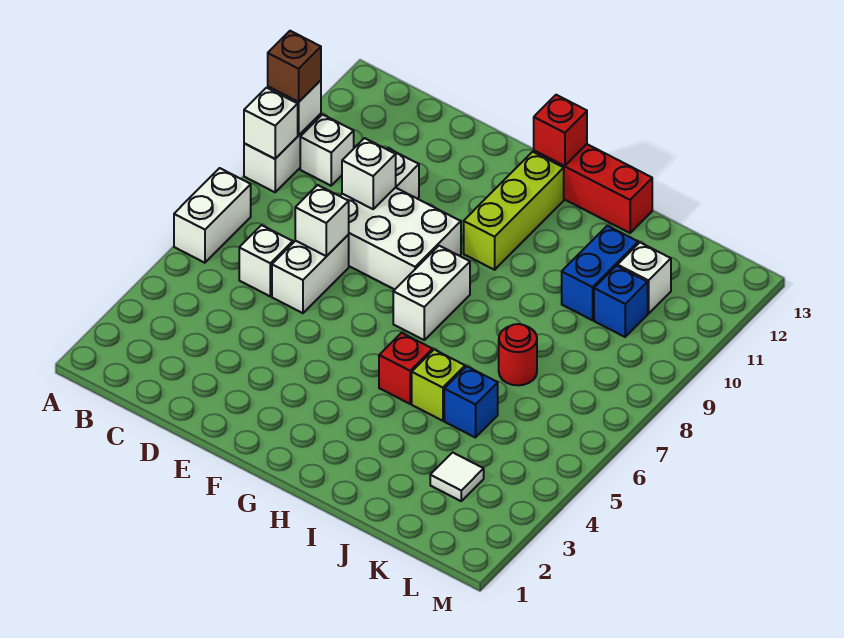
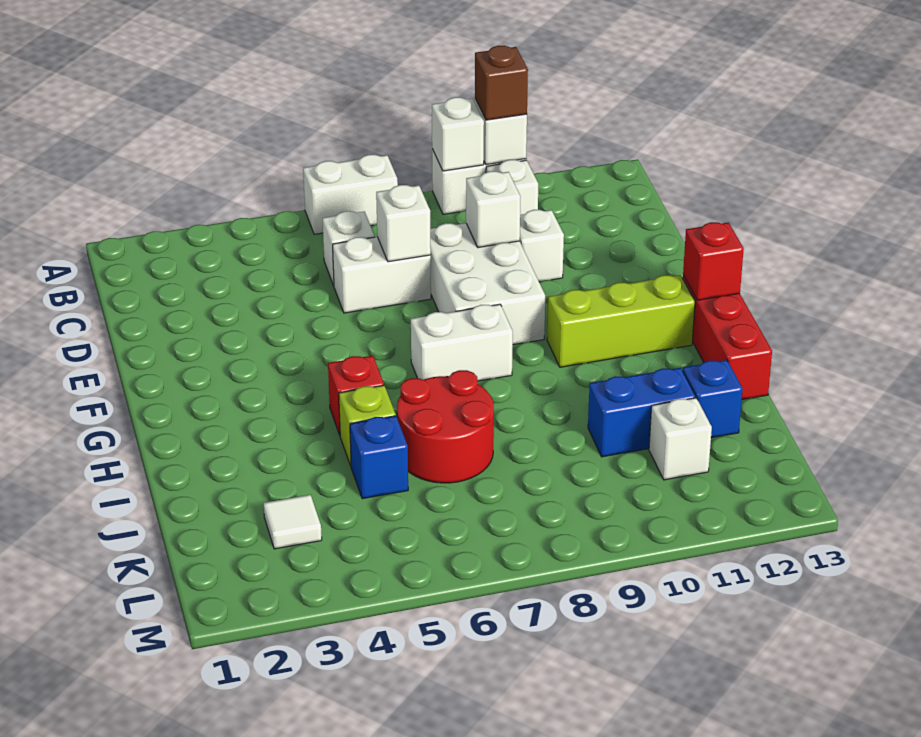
red round brick J7 level 1 -> red round brick I6:J7 level 1
blue brick K10 level 1 -> blue brick J12 level 1

